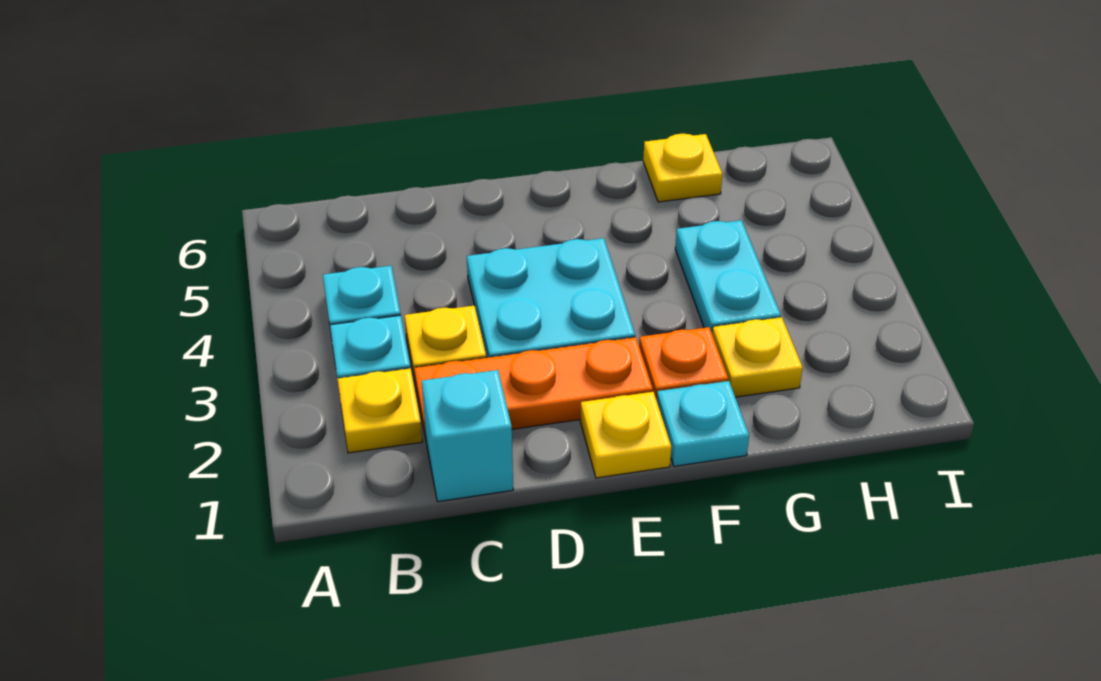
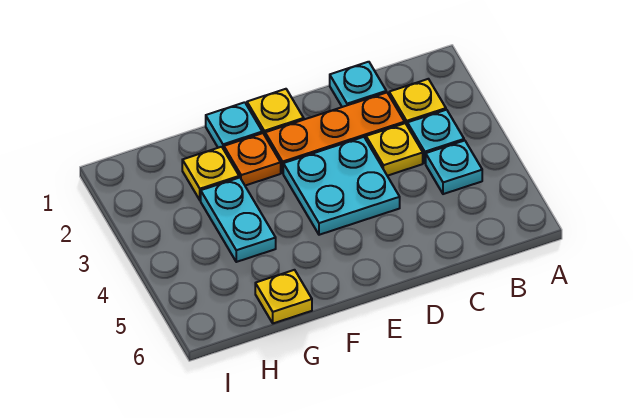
cyan brick C1 level 1 -> cyan plate C1 level 1

